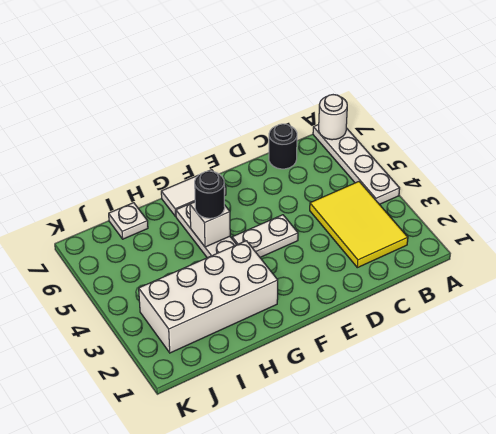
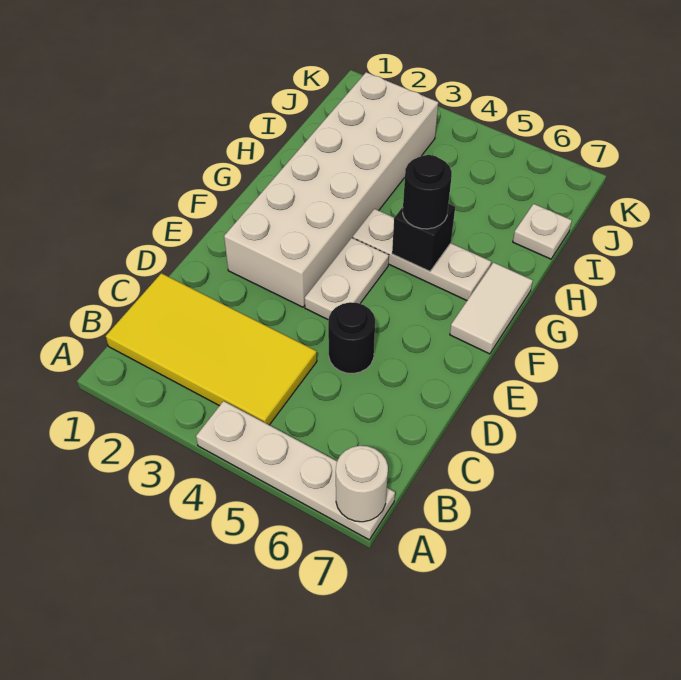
yellow tile B2:C4 level 1 -> yellow tile B1:C4 level 1
black round brick C7 level 1 -> black round brick D5 level 1
white brick G2:J3 level 1 -> white brick E2:J3 level 1
white brick G5 level 2 -> black brick G5 level 2

